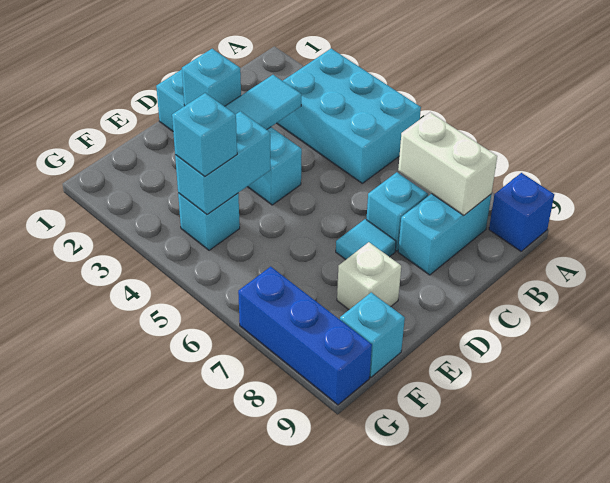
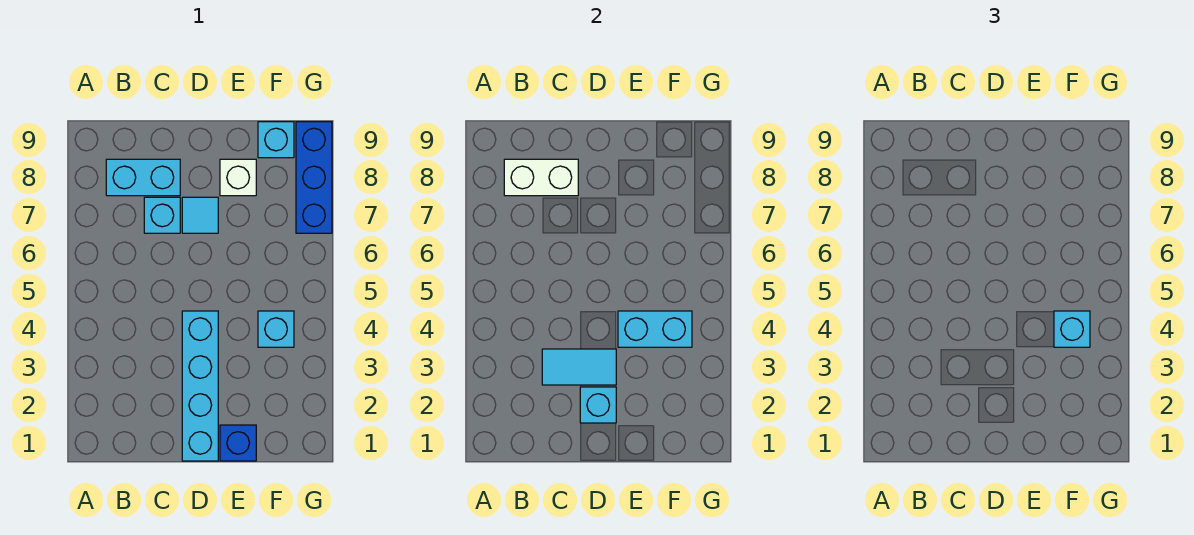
cyan brick A3:B5 level 1 -> none
blue brick A9 level 1 -> blue brick E1 level 1
white brick B7:B8 level 2 -> white brick B8:C8 level 2

